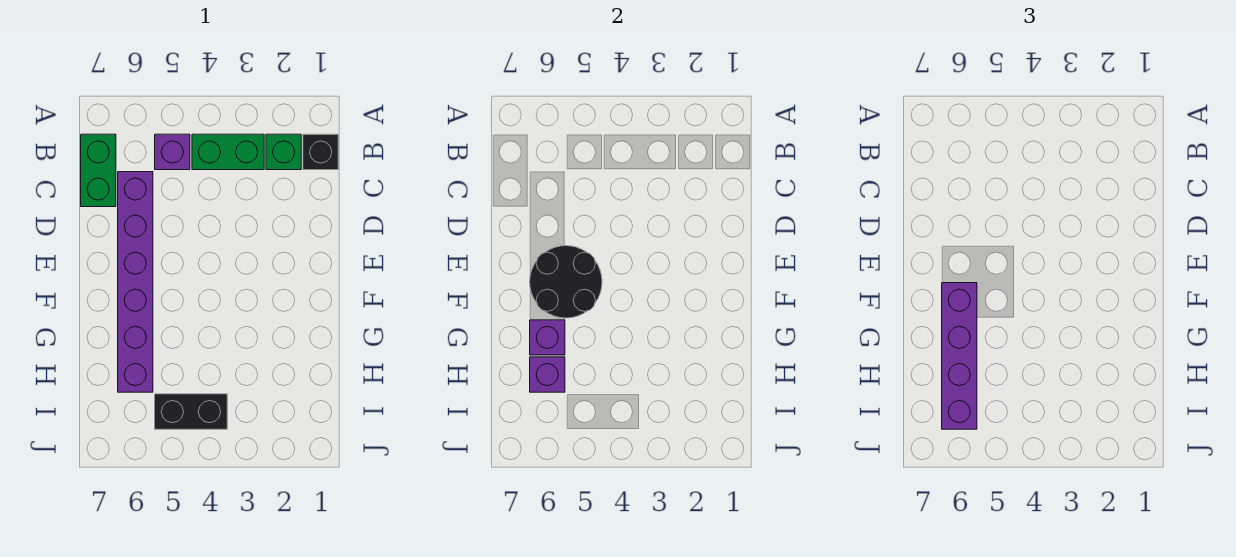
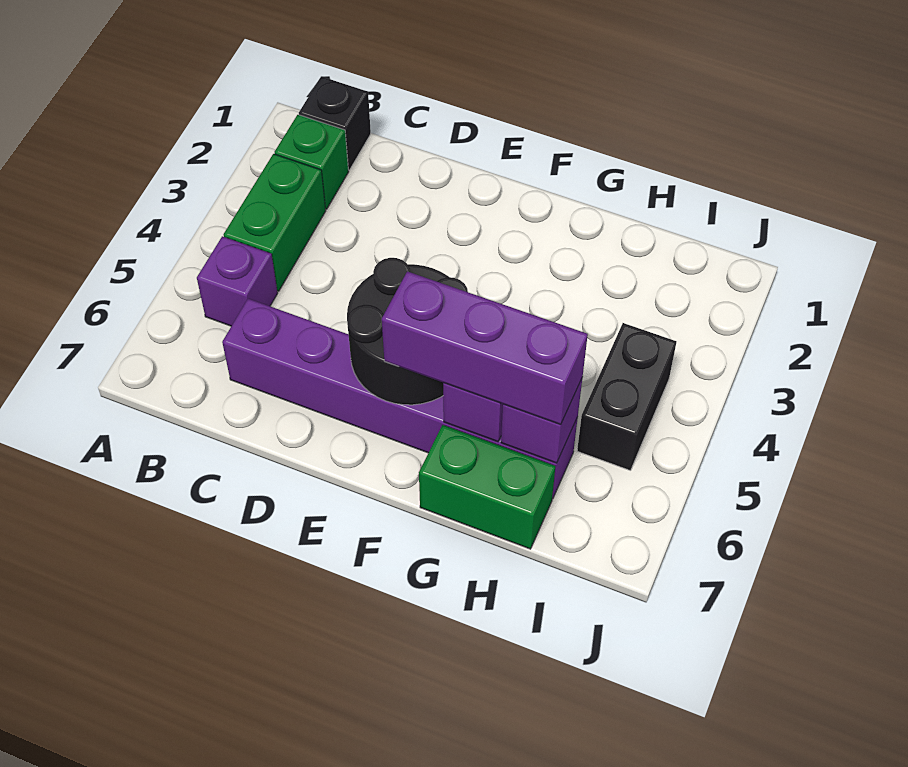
green brick B7:C7 level 1 -> green brick G7:H7 level 1
purple brick F6:I6 level 3 -> purple brick F6:H6 level 3

